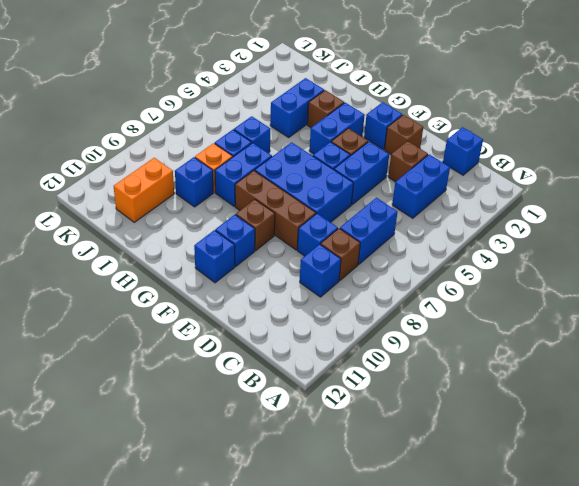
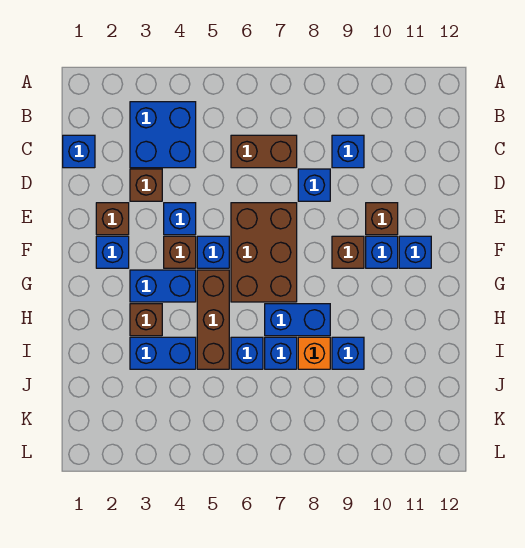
blue brick C3:C4 level 1 -> blue brick B3:C4 level 1
blue brick C6:C7 level 1 -> brown brick C6:C7 level 1
brown brick C8 level 1 -> brown brick E10 level 1
blue brick E4:E5 level 1 -> blue brick E4 level 1
blue brick E6:G7 level 1 -> brown brick E6:G7 level 1
brown brick E8:G8 level 1 -> brown brick G5:I5 level 1
orange brick J10:J11 level 1 -> none

